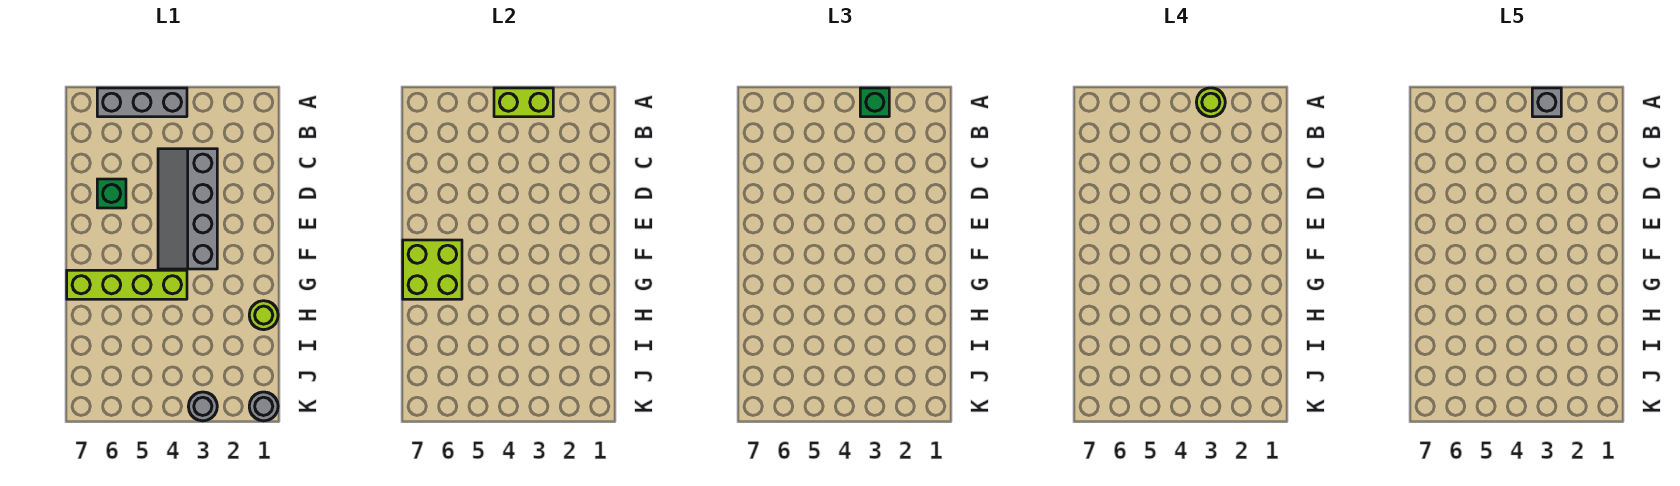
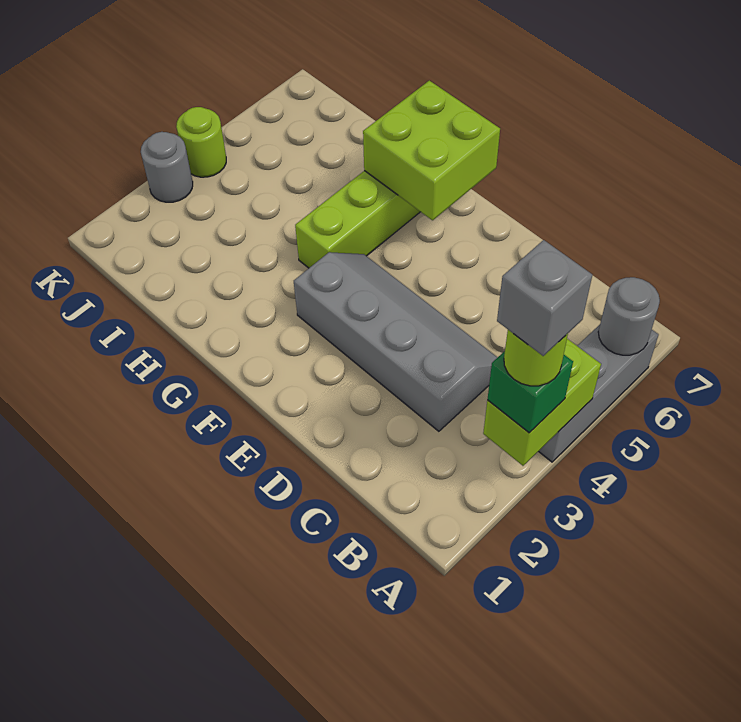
green brick D6 level 1 -> none
lime round brick H1 level 1 -> lime round brick K4 level 1
grey round brick K1 level 1 -> grey round brick A6 level 2

